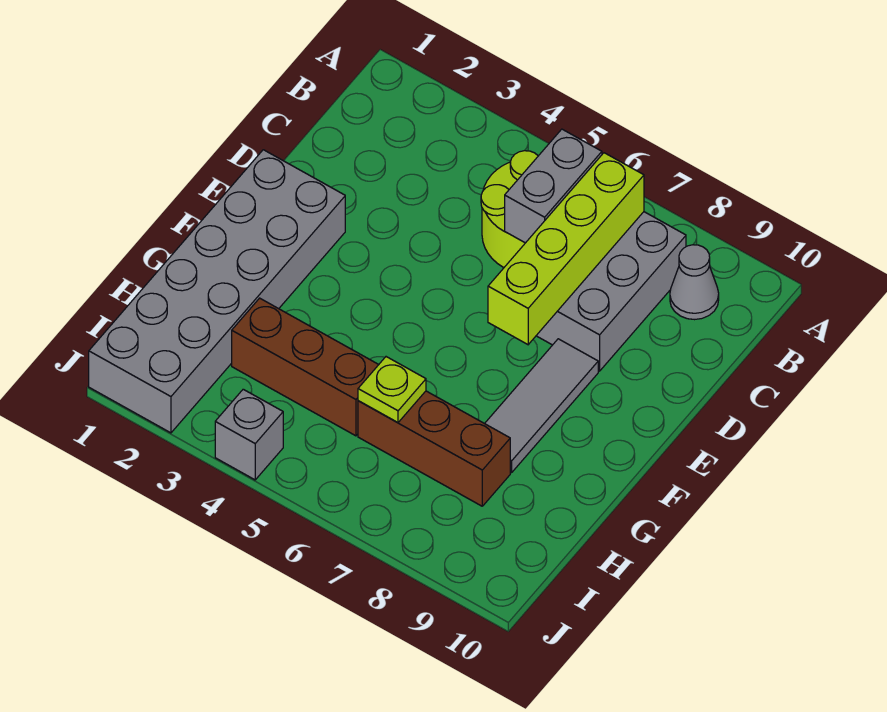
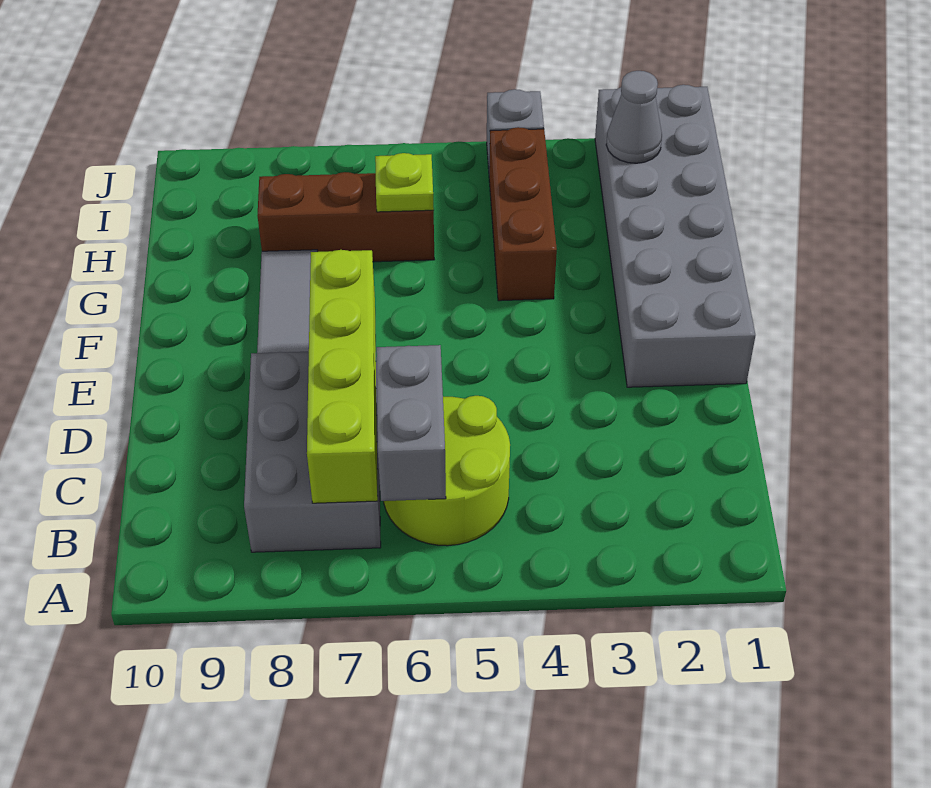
grey cone B9 level 1 -> grey cone I2 level 2
brown brick H3:H5 level 1 -> brown brick G4:I4 level 1

